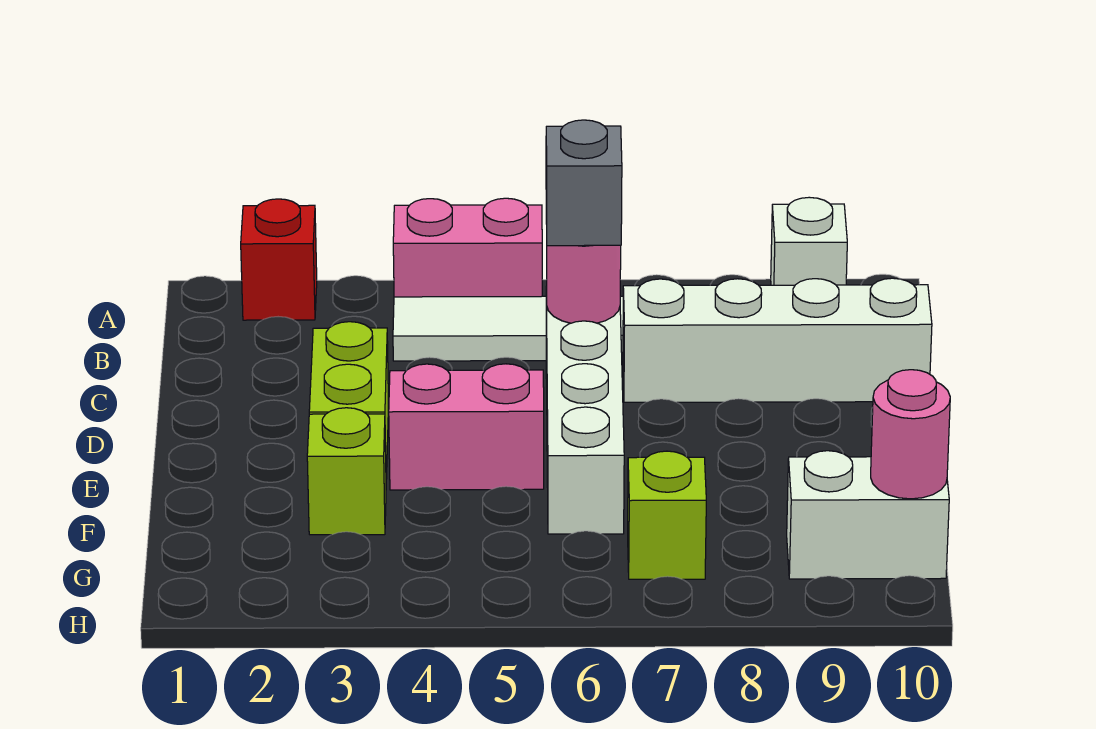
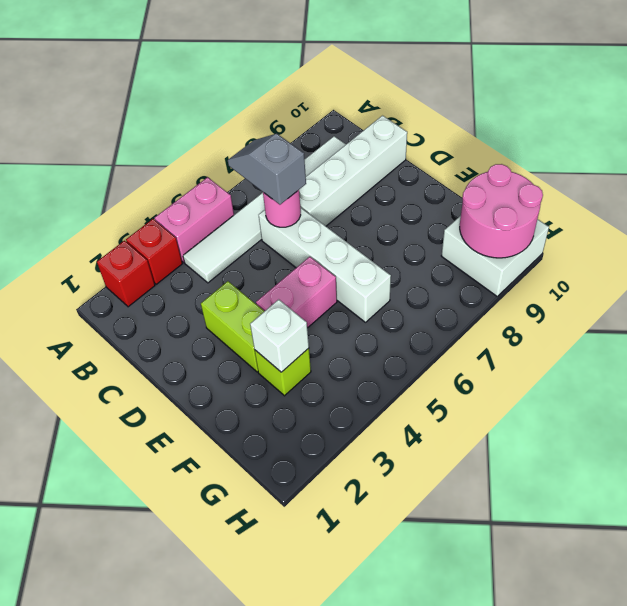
none -> red brick A3 level 1
white brick A9 level 1 -> white brick F3 level 2
lime brick G7 level 1 -> none
white brick G9:G10 level 1 -> white brick G9:H10 level 1
pink round brick G10 level 2 -> pink round brick G9:H10 level 2

